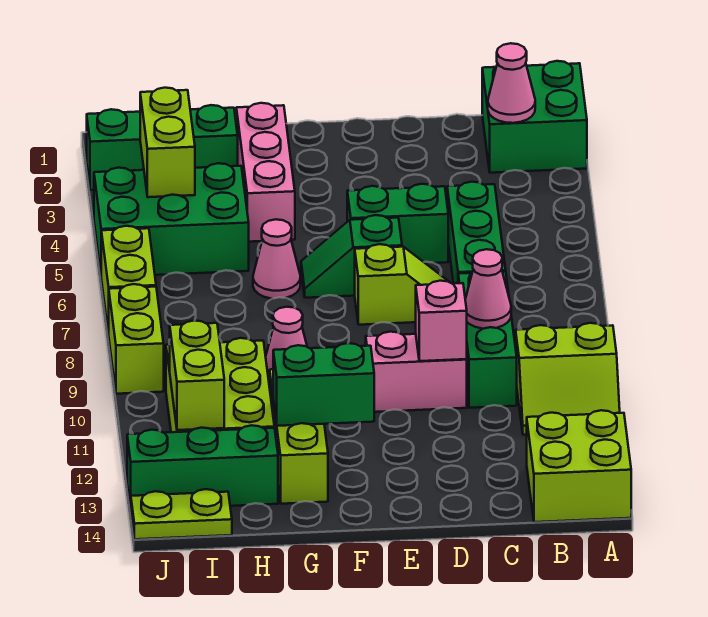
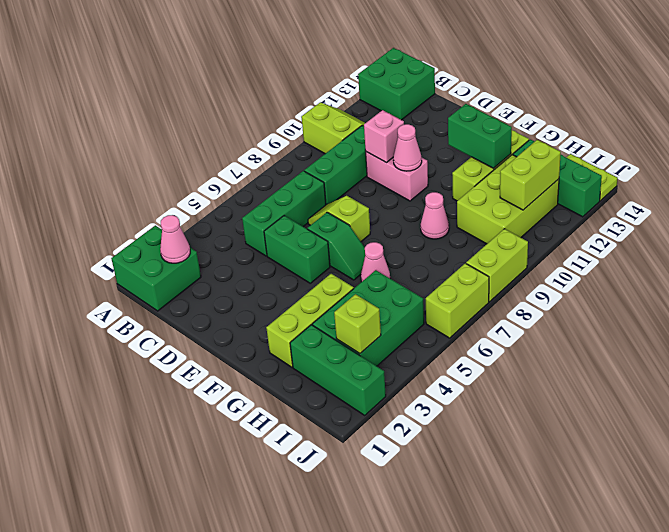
lime brick A13:B14 level 1 -> green brick A13:B14 level 1
pink cone C9 level 2 -> pink cone E10 level 2
pink brick G2:G4 level 1 -> lime brick G2:G4 level 1
green brick H4:J5 level 1 -> green brick H3:I5 level 1
lime brick I3:I4 level 2 -> lime brick I3 level 2

